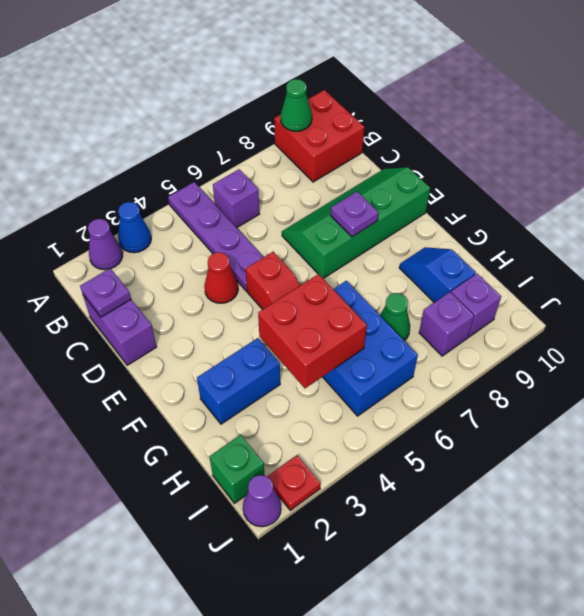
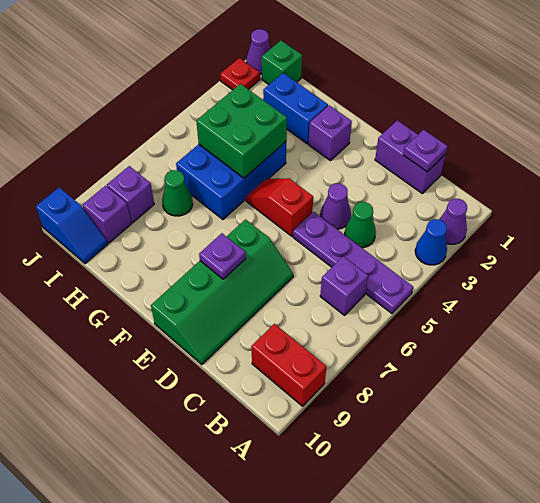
red brick A9:B10 level 1 -> red brick A9:B9 level 1
green cone A9 level 2 -> green cone C4 level 1
red cone D4 level 1 -> purple cone D4 level 1
none -> purple brick F2 level 1
blue brick G2:G3 level 1 -> blue brick G2:H2 level 1
red brick G4:H5 level 2 -> green brick G4:H5 level 2
blue brick G5:I6 level 1 -> blue brick G4:H6 level 1
blue slope G9:H9 level 1 top H -> blue slope I10:J10 level 1 top J

